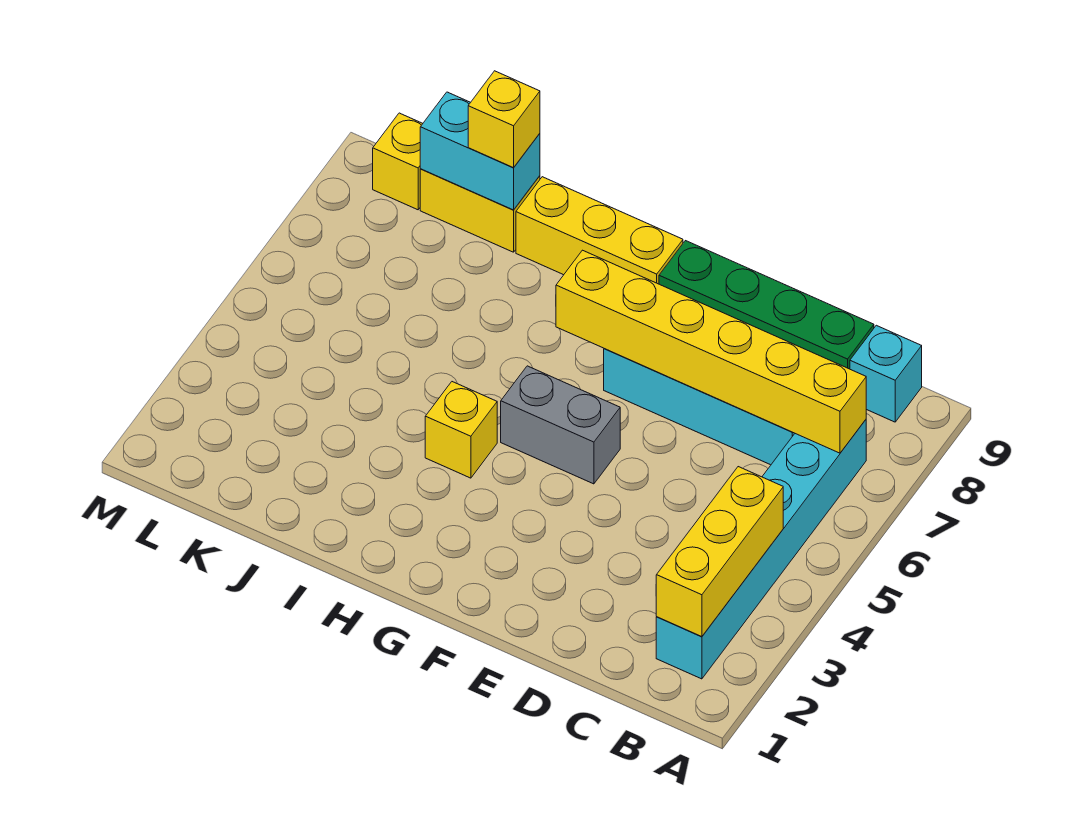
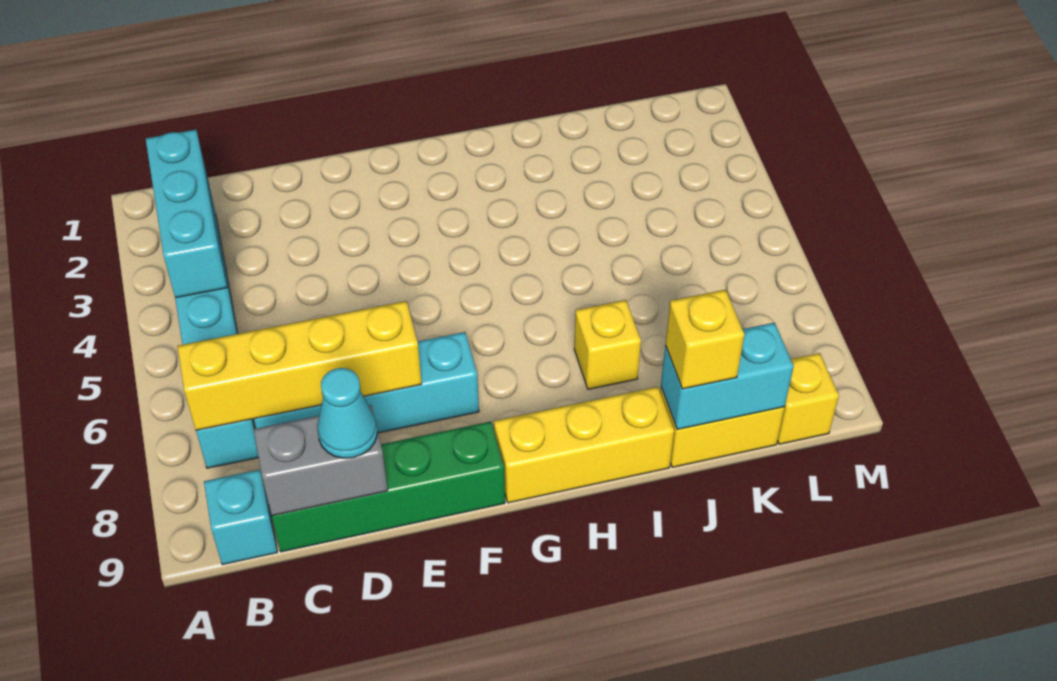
yellow brick B2:B4 level 2 -> cyan brick B2:B4 level 2
yellow brick B7:G7 level 2 -> yellow brick B7:E7 level 2
none -> cyan cone D9 level 3
grey brick F5:G5 level 1 -> grey brick C9:D9 level 2
yellow brick H4 level 1 -> yellow brick I7 level 1

